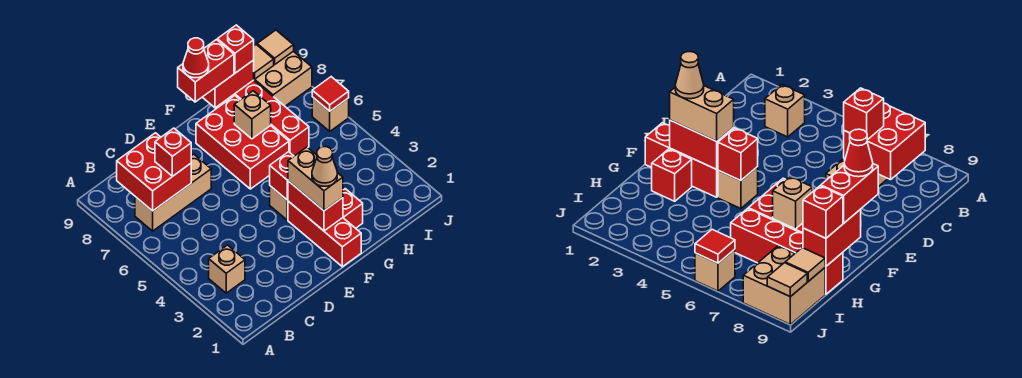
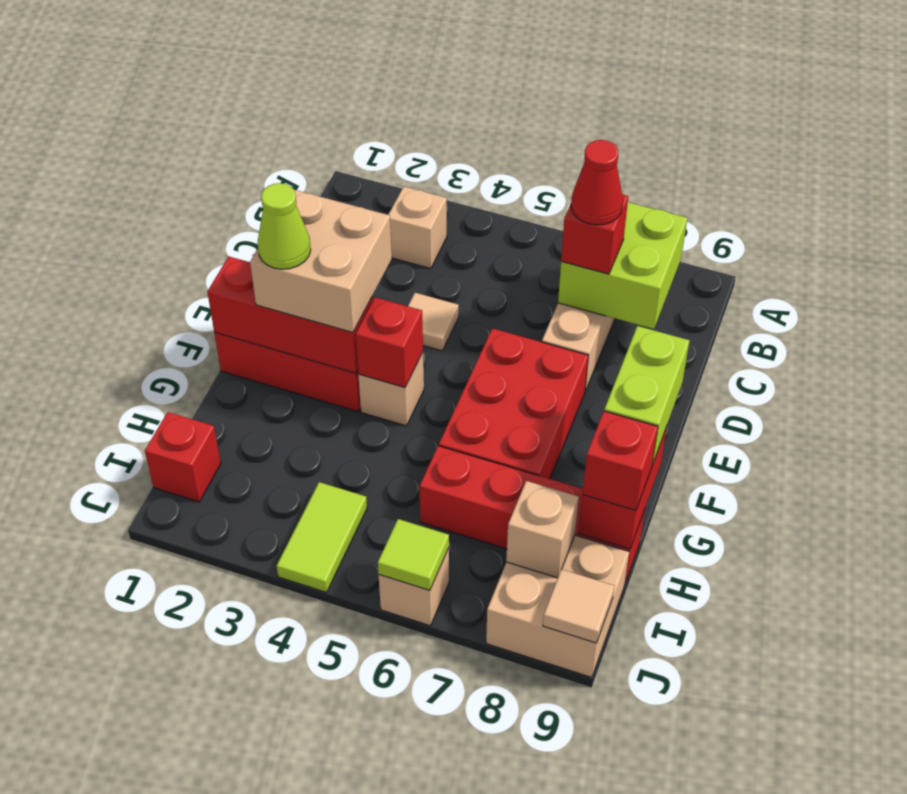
red brick B7:C8 level 2 -> lime brick B7:C8 level 2
red brick F2:F3 level 2 -> red brick F1:F3 level 2
tan brick F2:F3 level 3 -> tan brick E2:F3 level 3
tan cone F2 level 4 -> lime cone F2 level 4
red brick F6:G8 level 1 -> red brick E6:G7 level 1
red brick F9:G9 level 3 -> lime brick F9:G9 level 3
red cone F9 level 4 -> red cone C7 level 4
red brick G2 level 1 -> red brick I1 level 1
tan brick G7 level 2 -> tan brick I8 level 2
none -> lime tile I4:J4 level 1
tan tile I9 level 2 -> tan tile D4 level 1
red tile J6 level 2 -> lime tile J6 level 2

